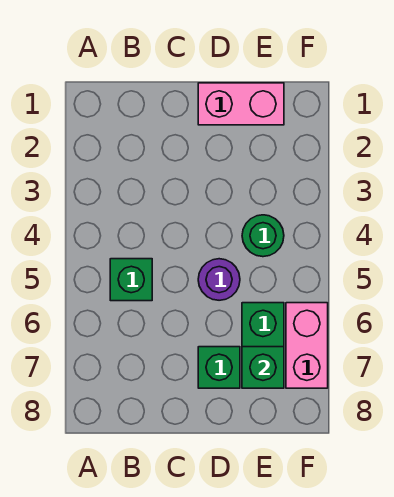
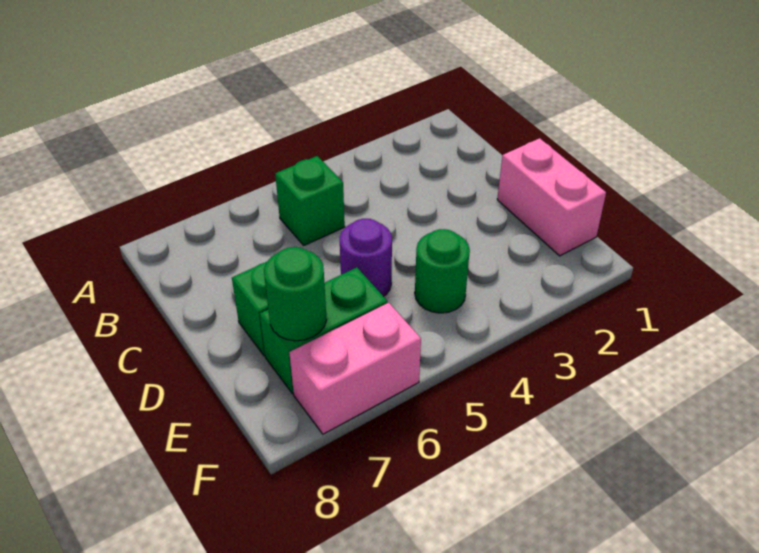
green brick E7 level 2 -> green round brick E7 level 2

